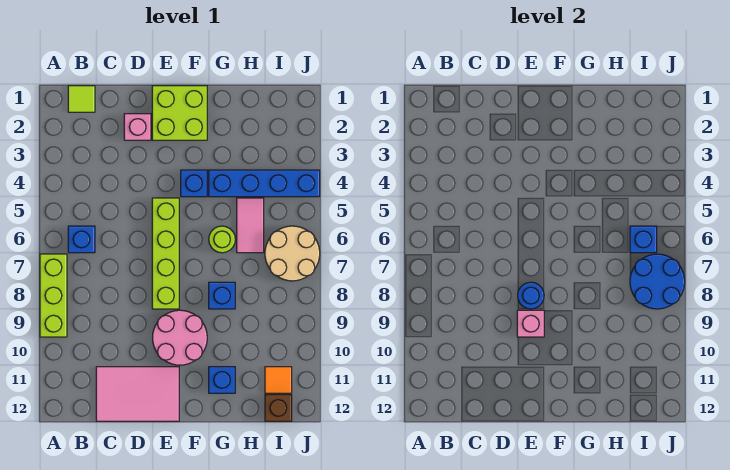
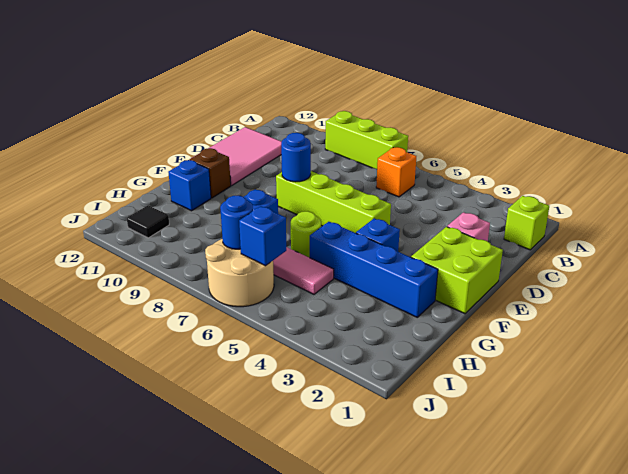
lime tile B1 level 1 -> lime brick B1 level 1
blue brick B6 level 1 -> orange brick B6 level 1
pink round brick E9:F10 level 1 -> none
pink brick E9 level 2 -> none
blue brick G4:J4 level 1 -> blue brick G2:G5 level 1
blue round brick I7:J8 level 2 -> blue round brick I7 level 2
orange tile I11 level 1 -> black tile I11 level 1
brown brick I12 level 1 -> brown brick F11 level 1

